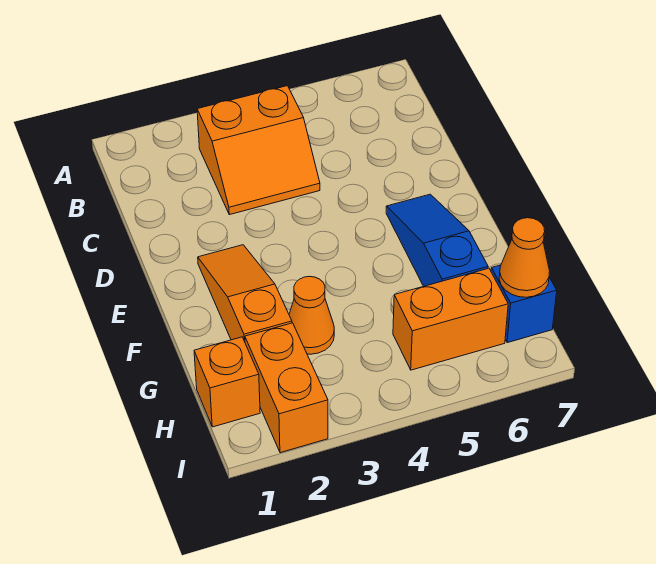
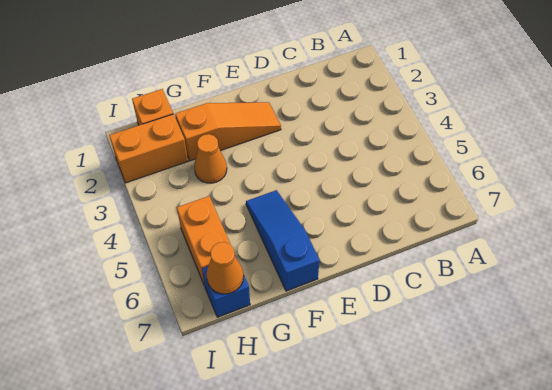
orange slope B3:C4 level 1 top B -> none
blue slope E6:G6 level 1 top G -> blue slope F5:F7 level 1 top 7

